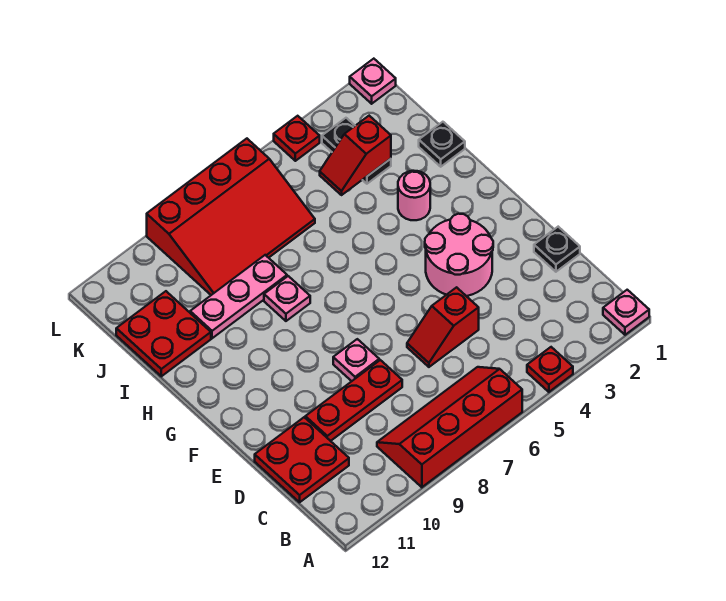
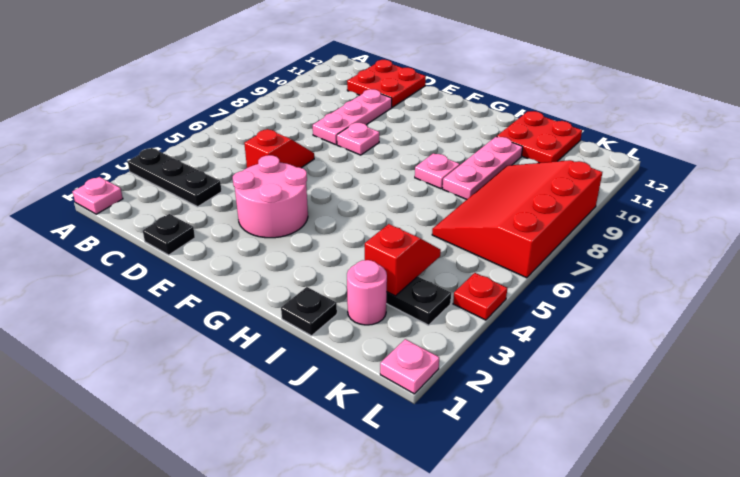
none -> black plate A3:C3 level 1
red plate A4 level 1 -> none
red slope A6:B9 level 1 top A -> none
red plate D8:D10 level 1 -> pink plate D8:D10 level 1
pink round brick H3 level 1 -> pink round brick J2 level 1

